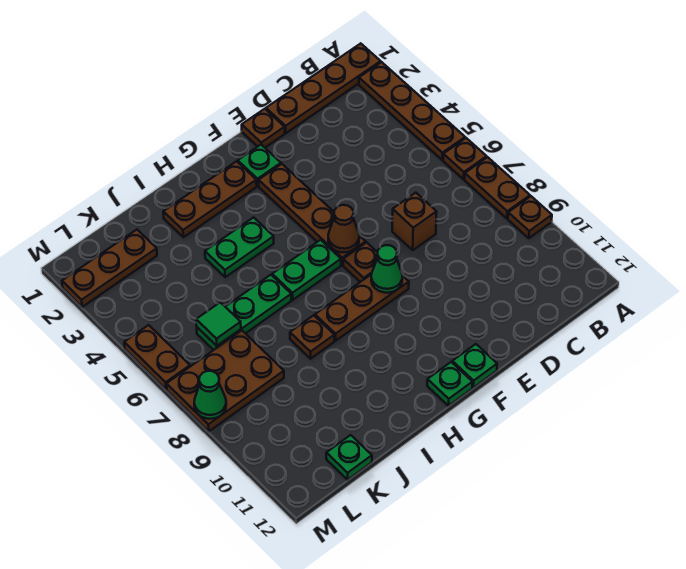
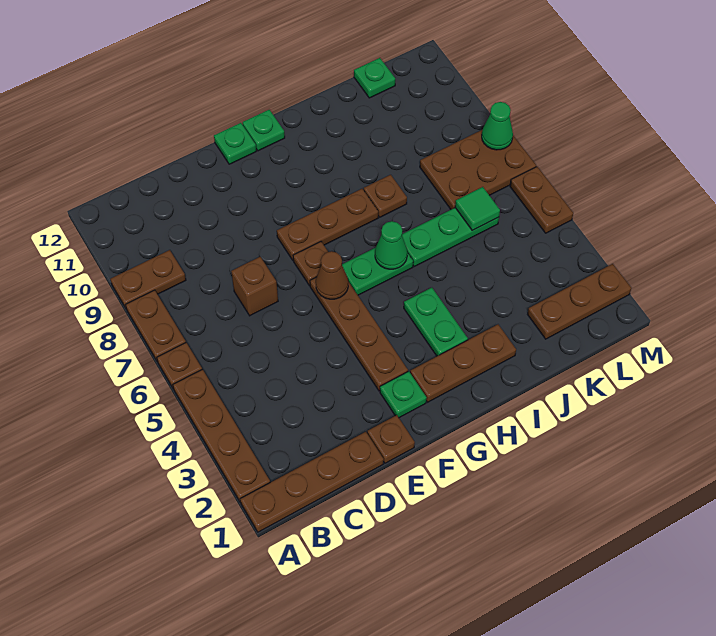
brown plate A9 level 1 -> brown plate A9:B9 level 1
green cone F8 level 2 -> green cone H6 level 2
green plate H4:I4 level 1 -> green plate H3:H4 level 1

